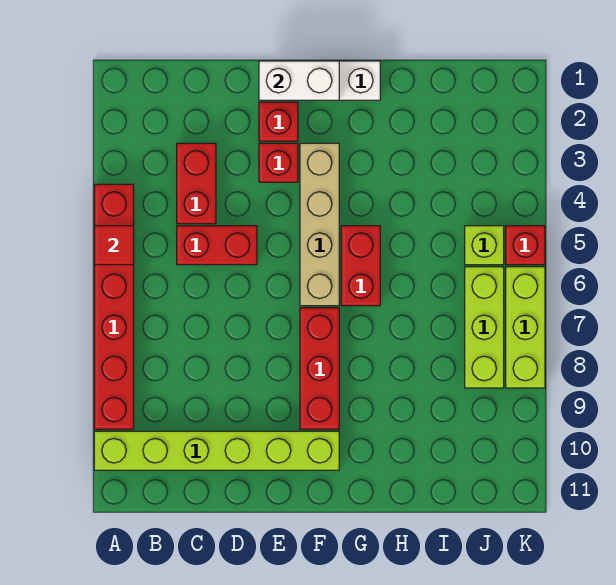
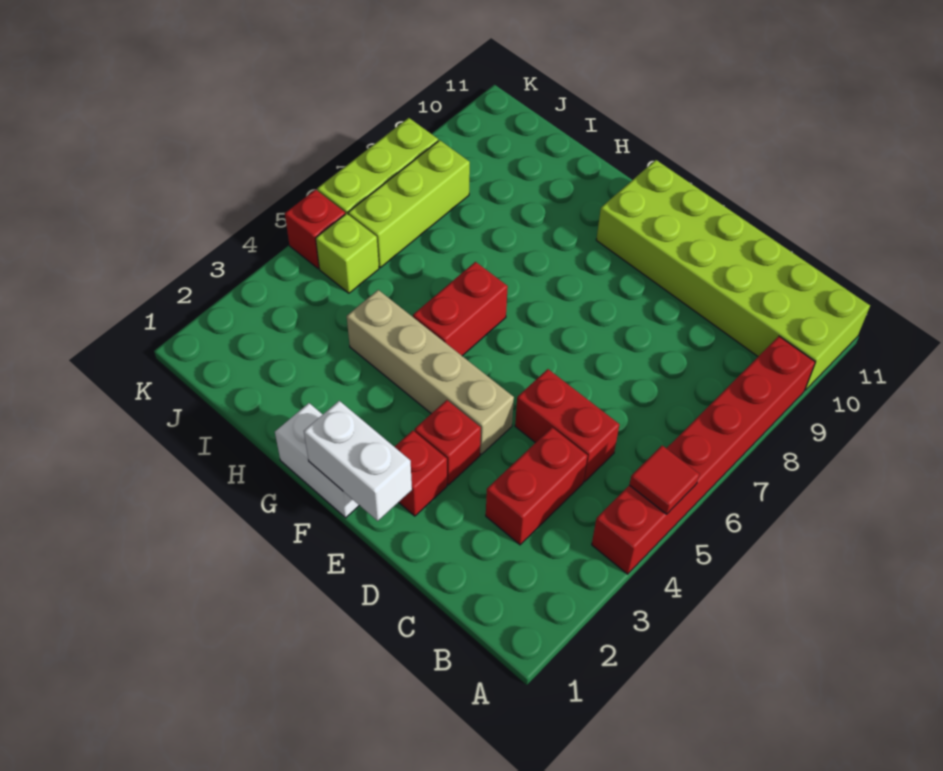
lime brick A10:F10 level 1 -> lime brick A10:F11 level 1
tan brick F3:F6 level 1 -> tan brick E4:H4 level 1
red brick F7:F9 level 1 -> none

